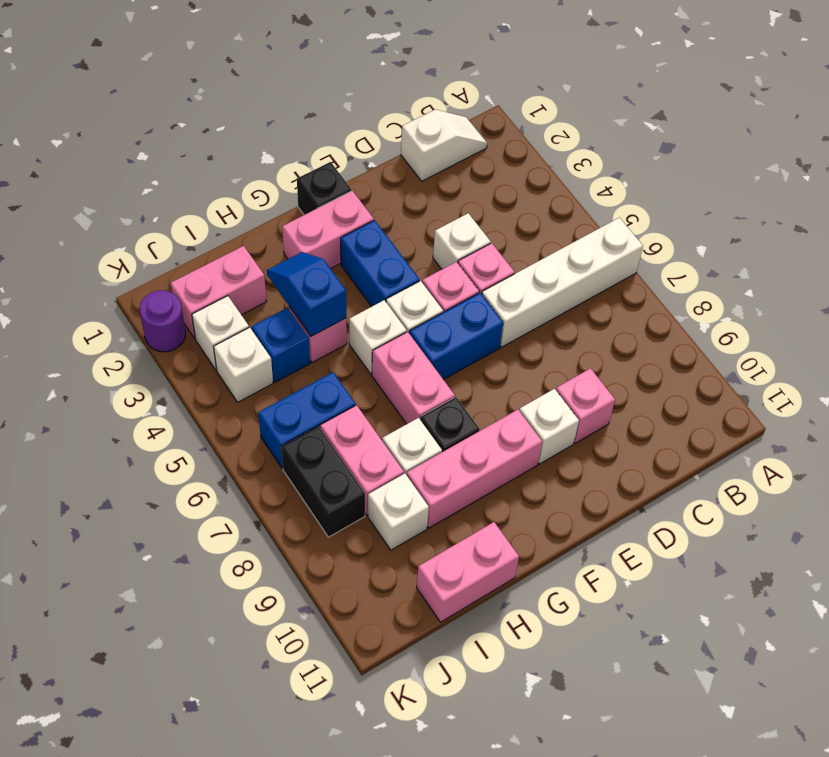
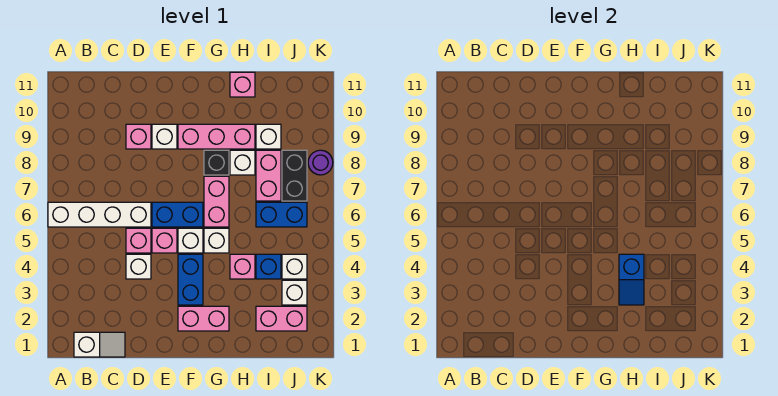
white slope B1:C1 level 1 top C -> white slope B1:C1 level 1 top B
black brick F1 level 1 -> none
pink brick H11:I11 level 1 -> pink brick H11 level 1
purple round brick K2 level 1 -> purple round brick K8 level 1

